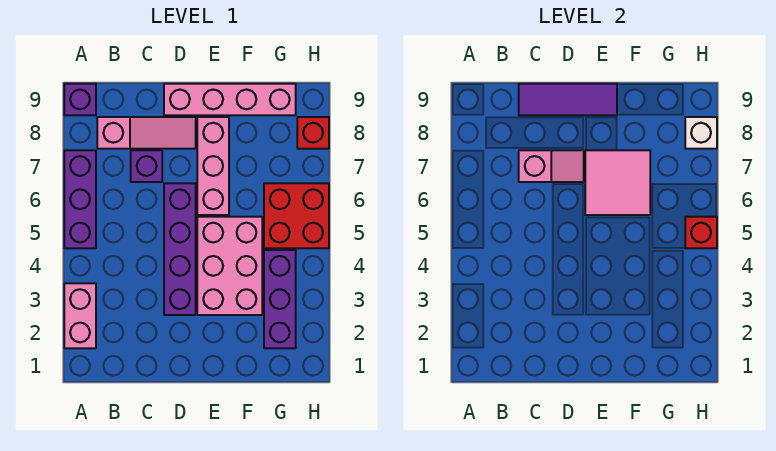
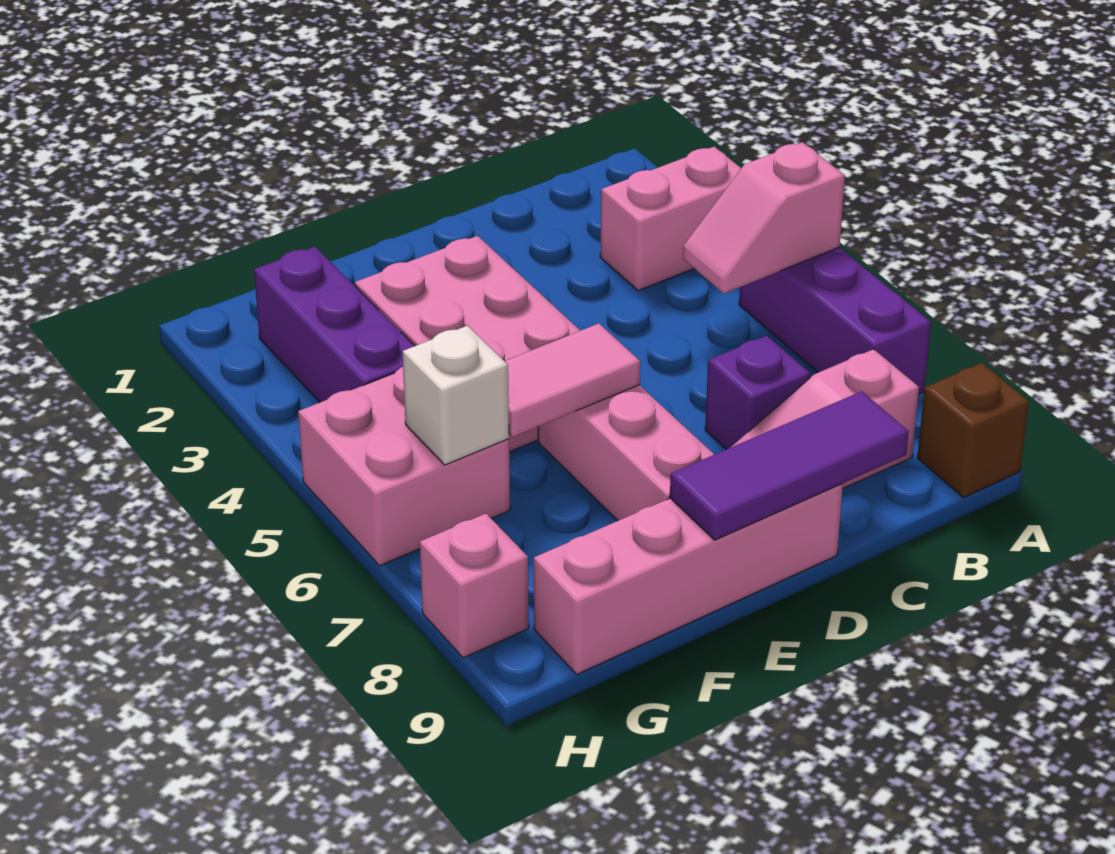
pink brick A2:A3 level 1 -> pink brick A3:B3 level 1
purple brick A9 level 1 -> brown brick A9 level 1
pink slope C7:D7 level 2 top C -> pink slope A5:B5 level 2 top A
purple brick D3:D6 level 1 -> none
pink tile E6:F7 level 2 -> pink tile E6:F6 level 2
red brick G5:H6 level 1 -> pink brick G5:H6 level 1
red brick H5 level 2 -> none
red brick H8 level 1 -> pink brick H8 level 1
white brick H8 level 2 -> white brick G6 level 2

